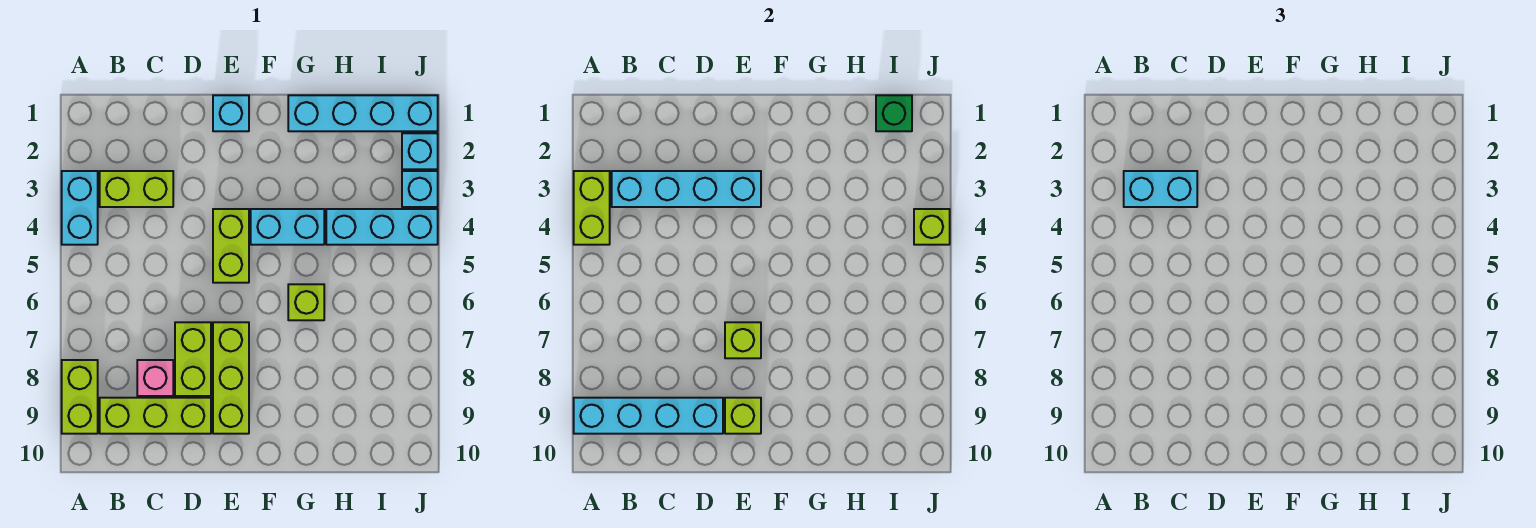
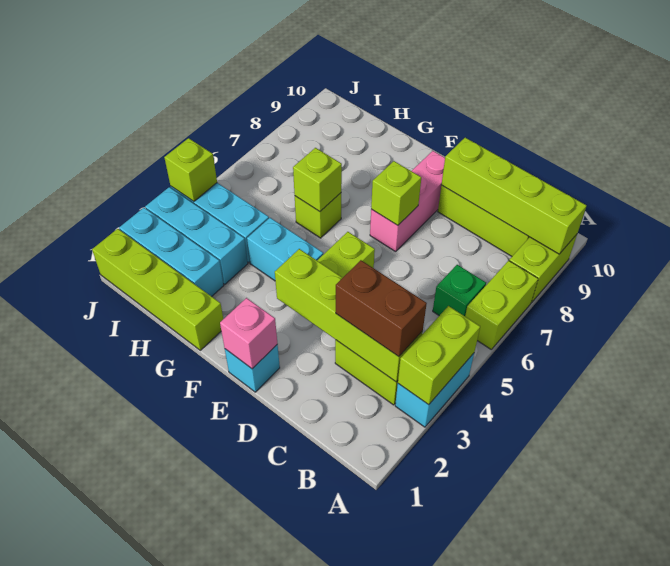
cyan brick A9:D9 level 2 -> lime brick A9:D9 level 2
cyan brick B3:E3 level 2 -> lime brick B3:E3 level 2
cyan brick B3:C3 level 3 -> brown brick B3:C3 level 3
pink brick C8 level 1 -> pink brick E1 level 2
lime brick D7:D8 level 1 -> lime brick A6:A7 level 1
lime brick E7:E9 level 1 -> pink brick E7:E9 level 1
lime brick E9 level 2 -> lime brick G6 level 2
cyan brick G1:J1 level 1 -> lime brick G1:J1 level 1
green brick I1 level 2 -> green brick B6 level 1
cyan brick J2 level 1 -> cyan brick H2:J2 level 1
cyan brick J3 level 1 -> cyan brick H3:J3 level 1

